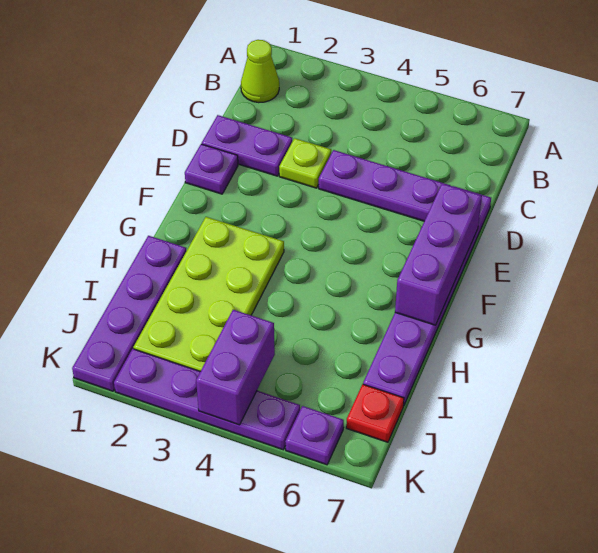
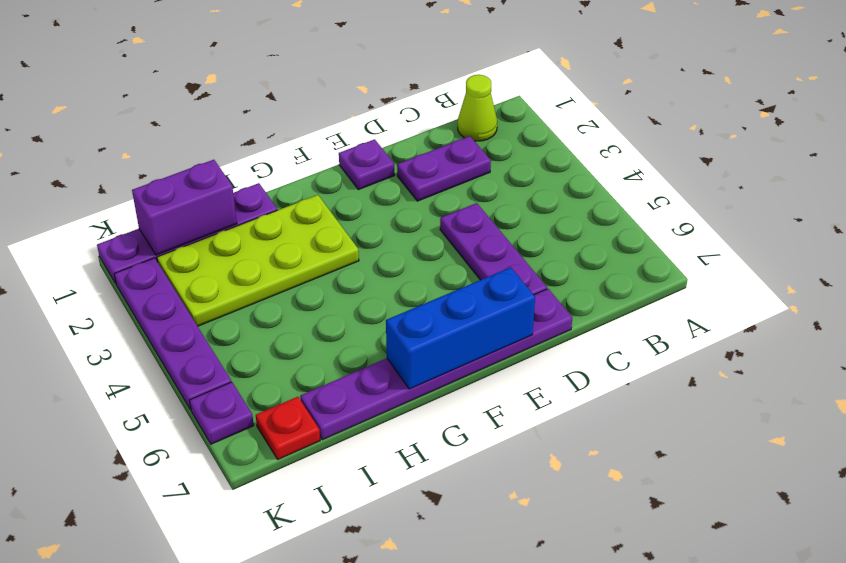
purple plate D1:D2 level 1 -> purple plate C2:D2 level 1
lime plate D3 level 1 -> none
purple brick E7:G7 level 2 -> blue brick E7:G7 level 2
purple brick J4:K4 level 2 -> purple brick I1:J1 level 2

